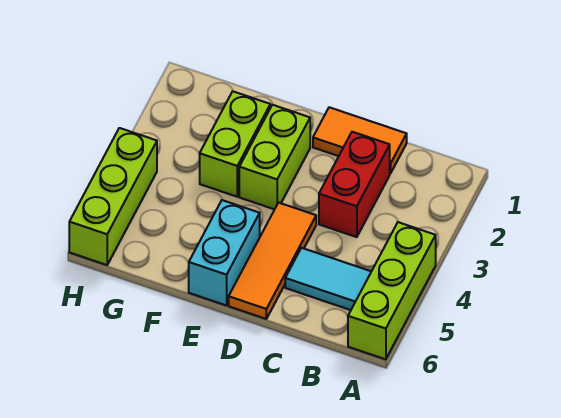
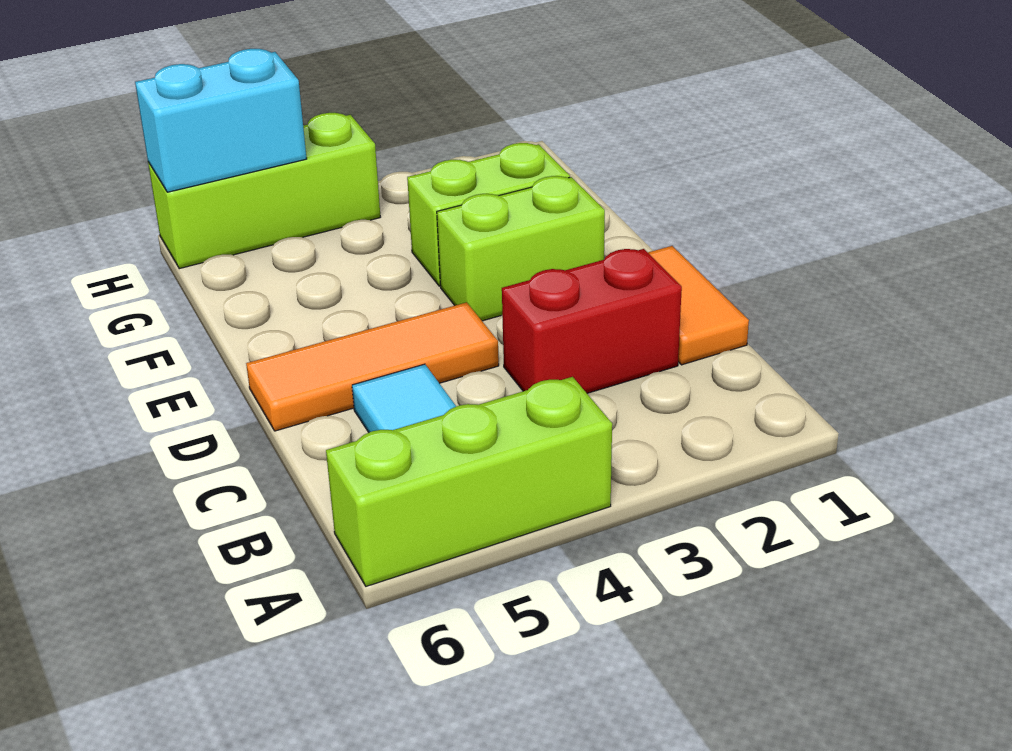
cyan brick E5:E6 level 1 -> cyan brick H5:H6 level 2

